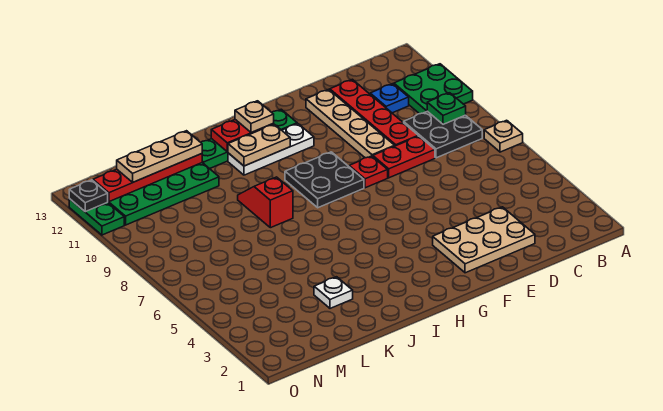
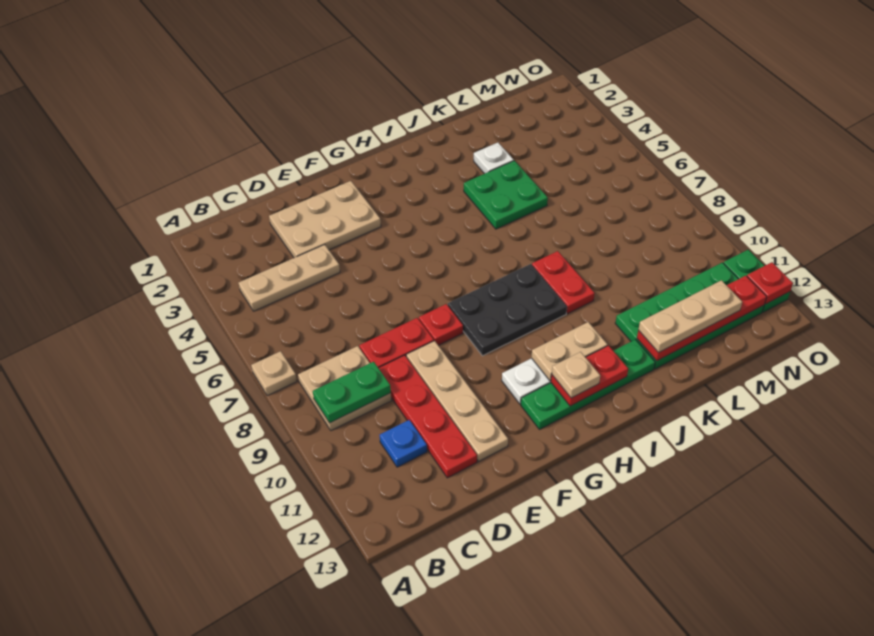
green plate A10:B11 level 1 -> green plate J4:K5 level 1
none -> tan plate B4:D4 level 1
black plate B8:C9 level 1 -> tan plate B8:C9 level 1
green plate B9 level 2 -> green plate B9:C9 level 2
black plate G8:H9 level 1 -> black plate G8:I9 level 1
red slope J8:J9 level 1 top 8 -> red plate J8:J9 level 1
black plate O12 level 2 -> red plate O12 level 2

